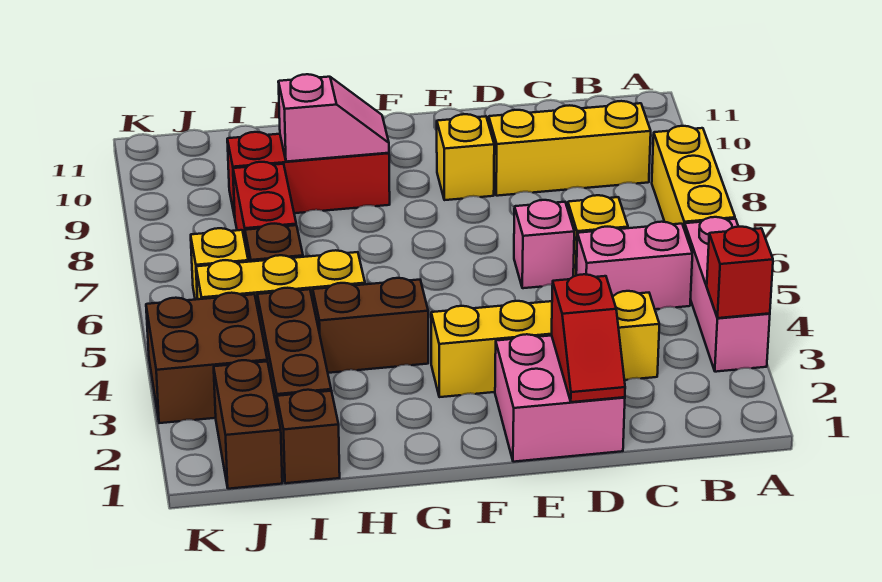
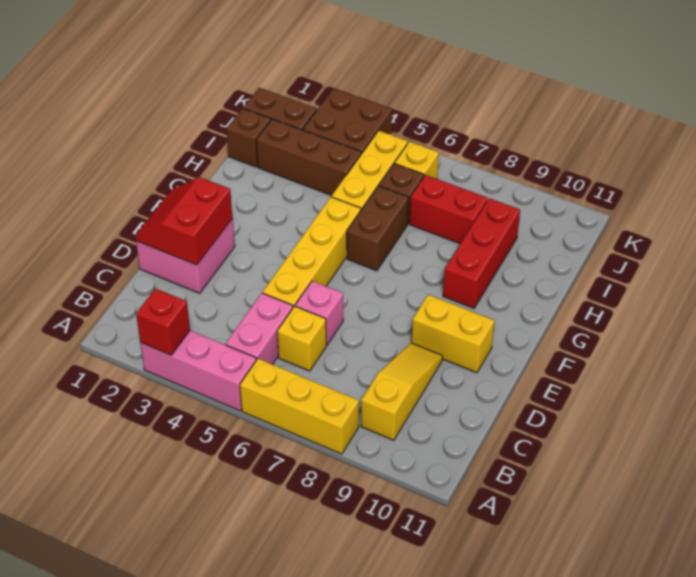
yellow brick B9:D9 level 1 -> yellow slope B9:D9 level 1 top B
yellow brick C3:F3 level 1 -> yellow brick D5:G5 level 1
red slope D1:D2 level 2 top 2 -> red slope D1:E2 level 2 top 2
yellow brick E9 level 1 -> yellow brick E9:E10 level 1
brown brick G4:H4 level 1 -> brown brick G6:H6 level 1
pink slope G9:H9 level 2 top H -> none

